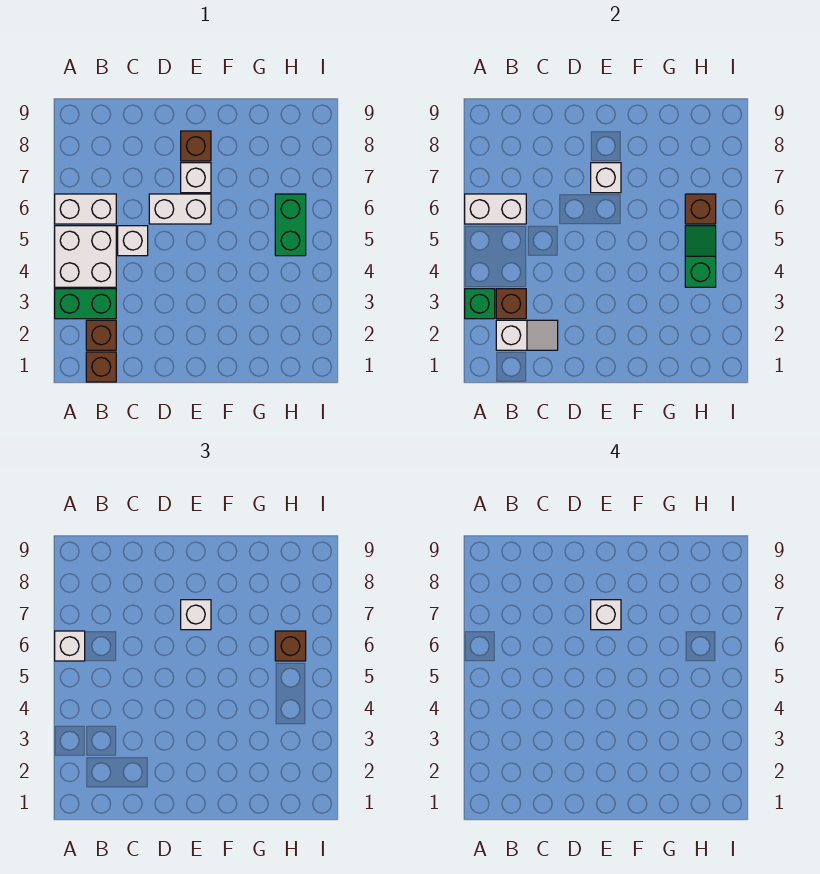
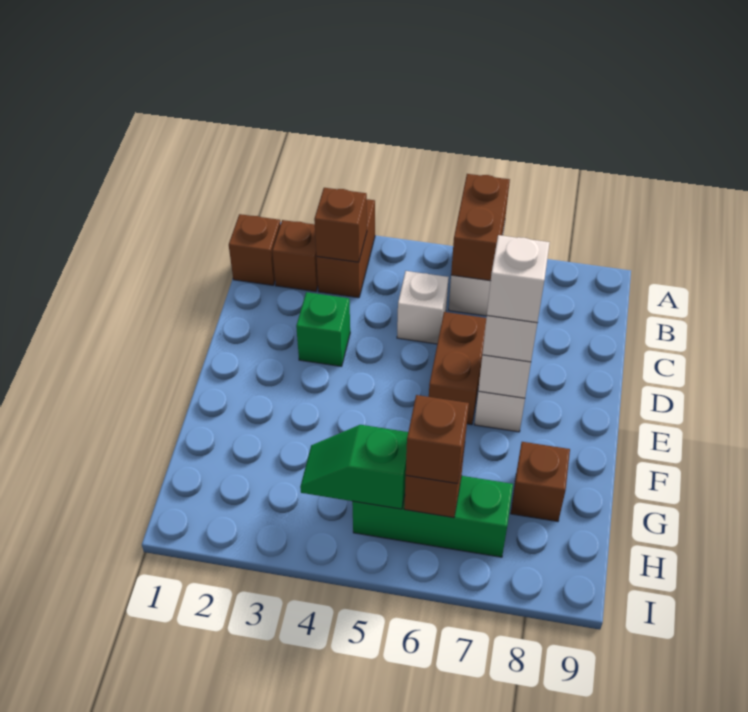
green brick A3:B3 level 1 -> brown brick A3:B3 level 1
green brick A3 level 2 -> green brick D3 level 1
white brick A4:B5 level 1 -> none
white brick A6:B6 level 2 -> brown brick A6:B6 level 2
white brick A6 level 3 -> none
white slope B2:C2 level 2 top B -> none
white brick D6:E6 level 1 -> brown brick D6:E6 level 1
brown brick E8 level 1 -> brown brick G8 level 1
green slope H4:H5 level 2 top 4 -> green slope H4:H5 level 2 top 5
green brick H5:H6 level 1 -> green brick H5:H7 level 1

